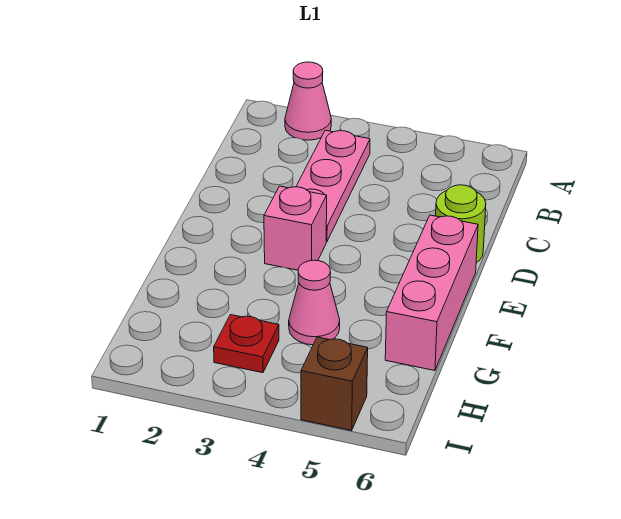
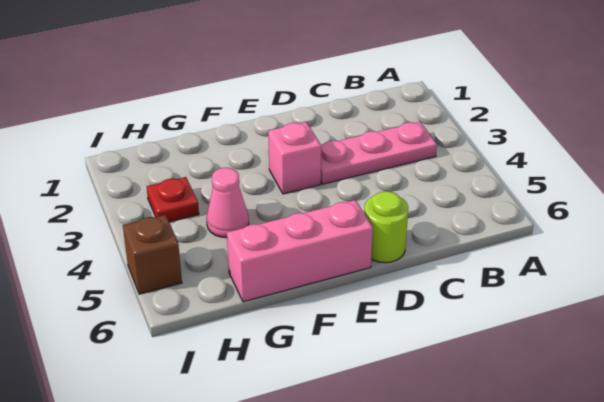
pink cone A2 level 1 -> none

